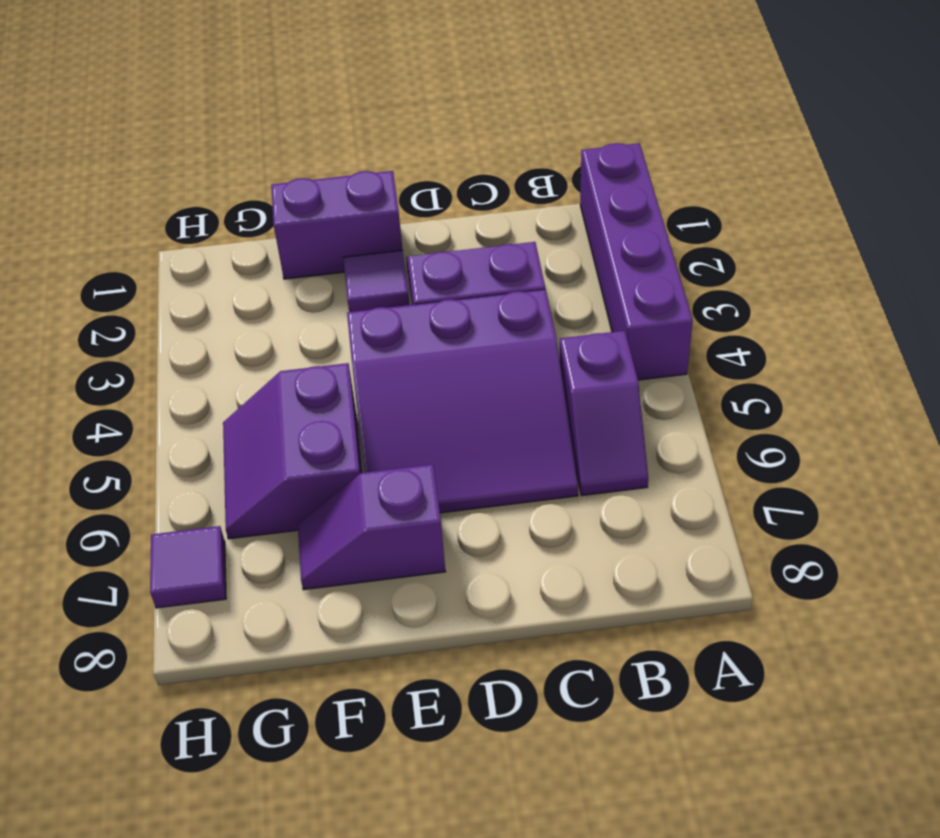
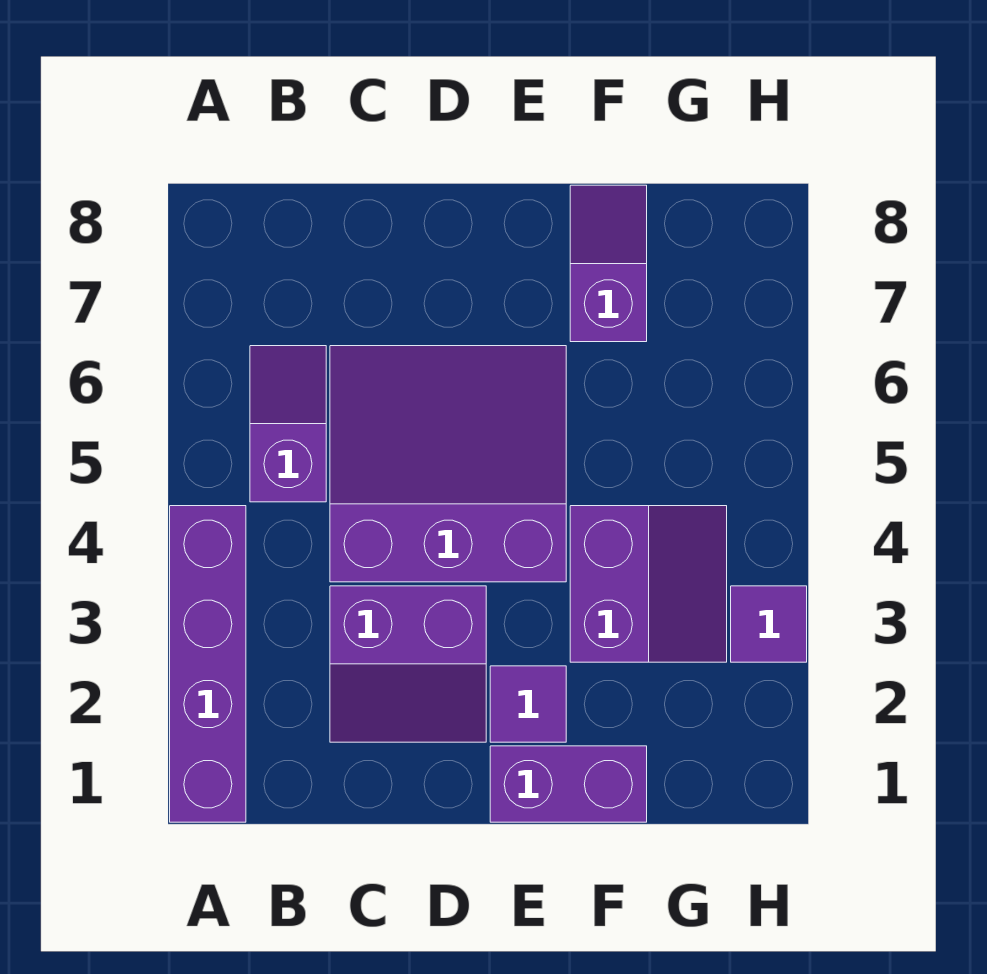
purple slope E7:F7 level 1 top E -> purple slope F7:F8 level 1 top 7
purple slope F5:G6 level 1 top F -> purple slope F3:G4 level 1 top F
purple tile H7 level 1 -> purple tile H3 level 1

